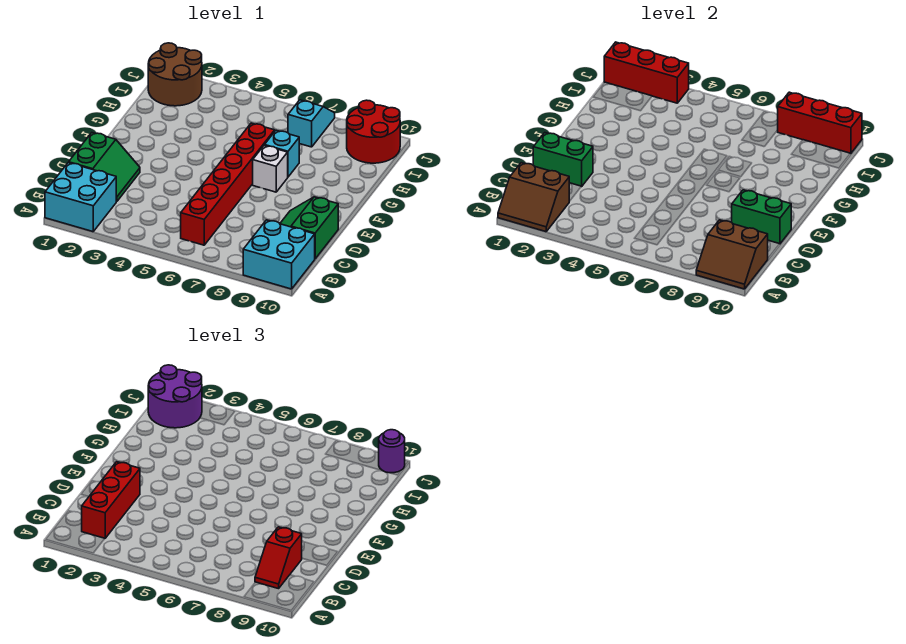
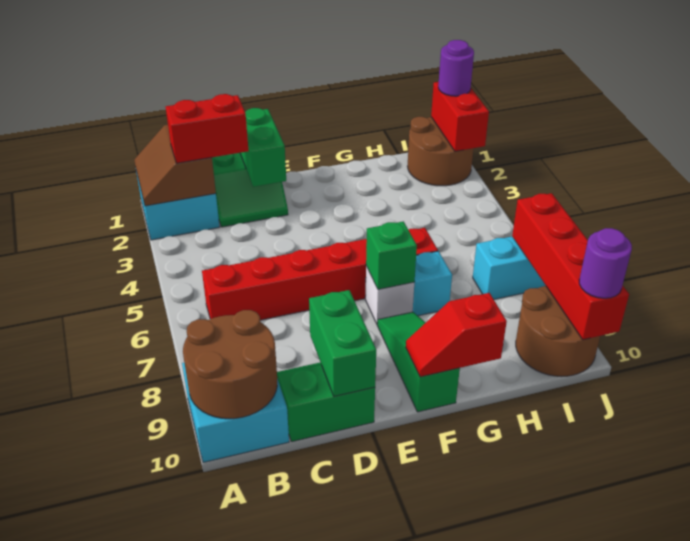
brown slope A9:B10 level 2 top B -> brown round brick A9:B10 level 2
red brick B2:D2 level 3 -> red brick B2:C2 level 3
red slope B9:C9 level 3 top C -> red slope F10:G10 level 2 top G
none -> green brick F7 level 2
none -> green slope F8:F10 level 1 top 10
purple round brick I1:J2 level 3 -> purple round brick J1 level 3
red round brick I9:J10 level 1 -> brown round brick I9:J10 level 1
red brick J1:J3 level 2 -> red brick J1:J2 level 2
red brick J8:J10 level 2 -> red brick J7:J10 level 2

